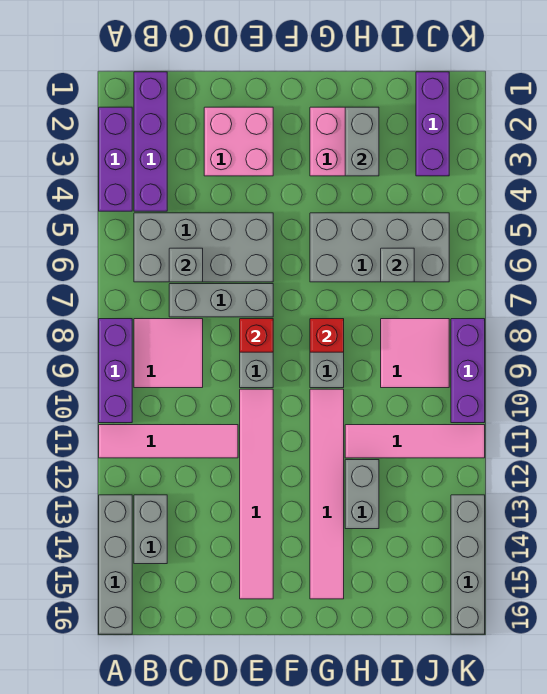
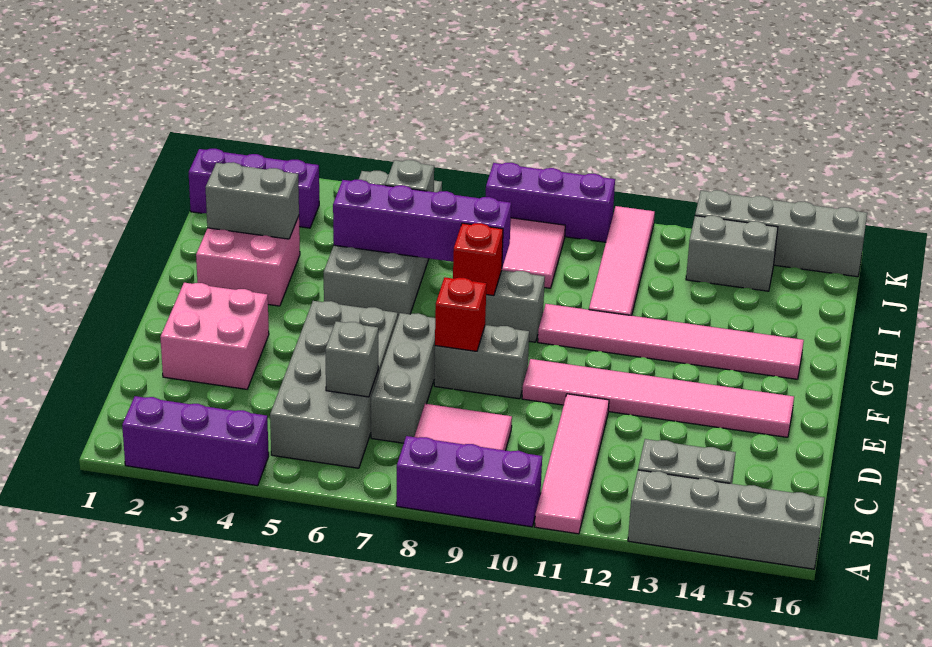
purple brick B1:B4 level 1 -> purple brick H5:H8 level 2
grey brick H12:H13 level 1 -> grey brick J13:J14 level 1

